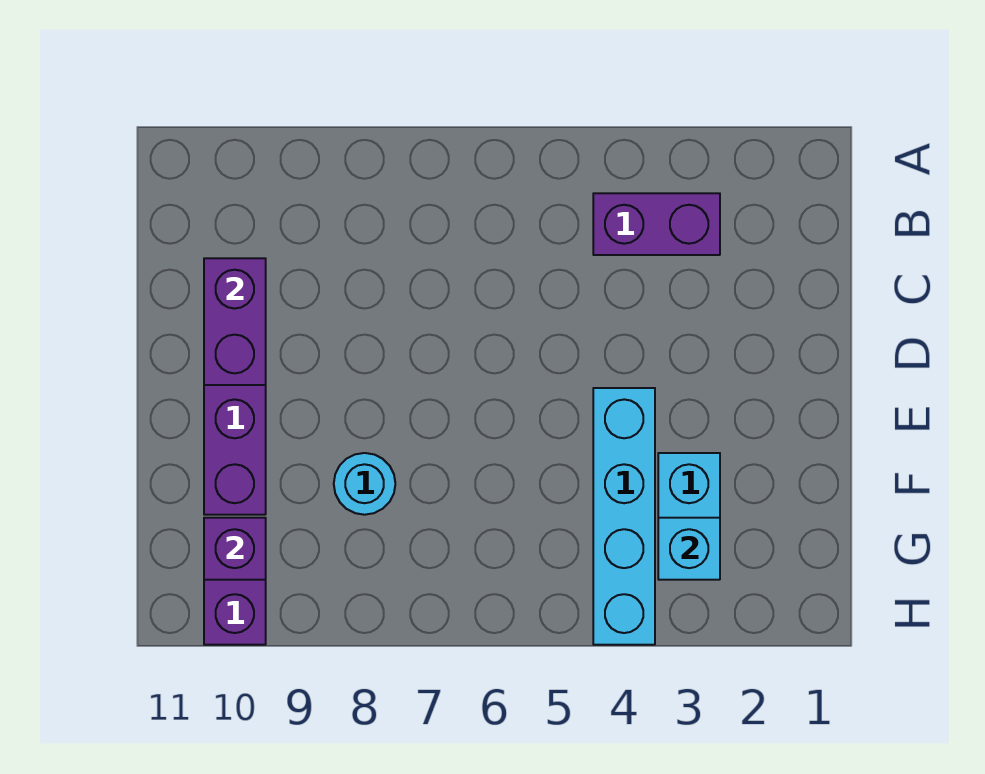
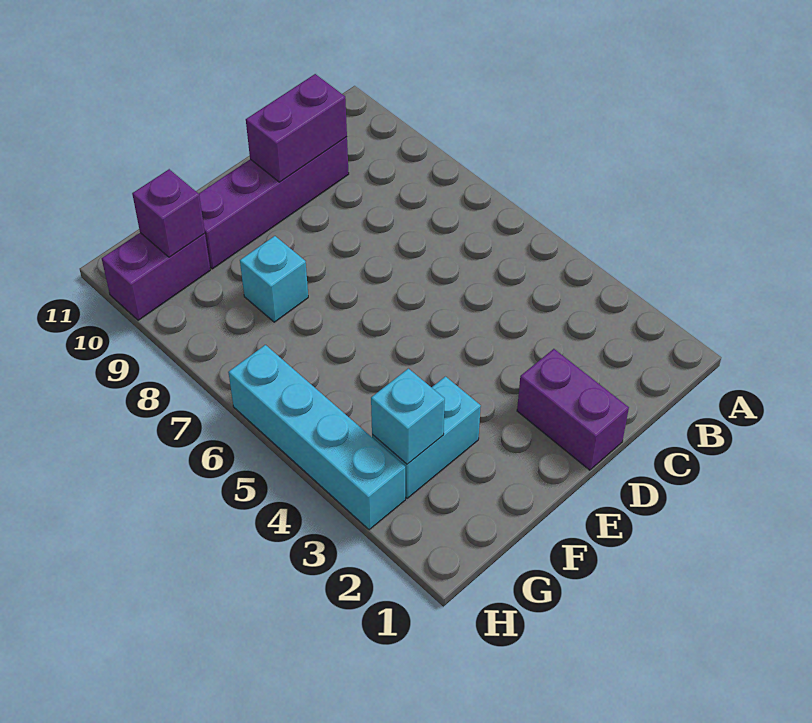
purple brick B3:B4 level 1 -> purple brick D1:D2 level 1
cyan brick E4:H4 level 1 -> cyan brick H3:H6 level 1
cyan round brick F8 level 1 -> cyan brick F8 level 1

